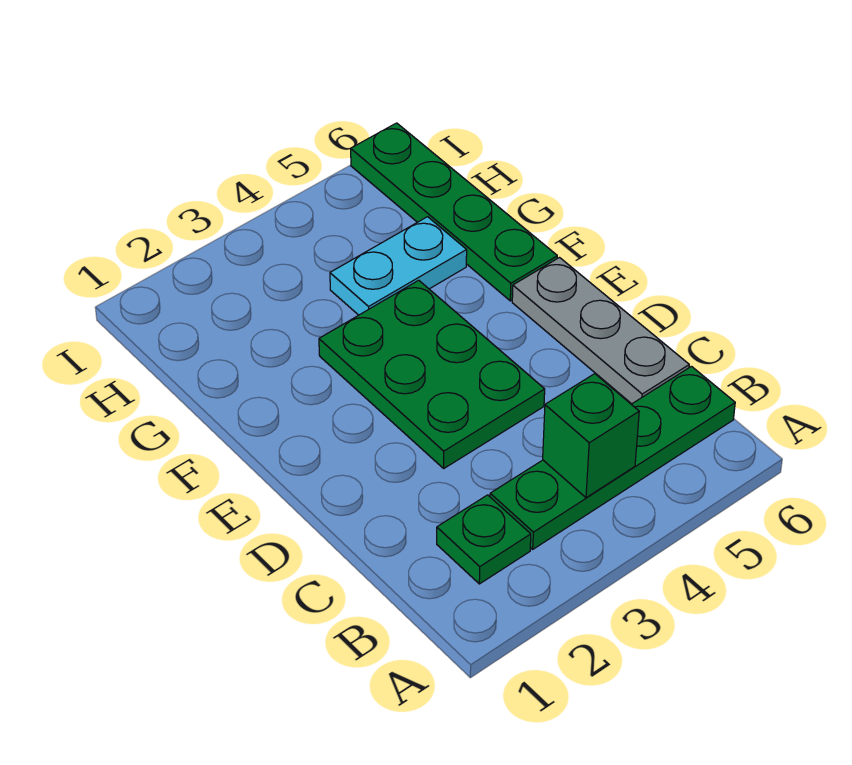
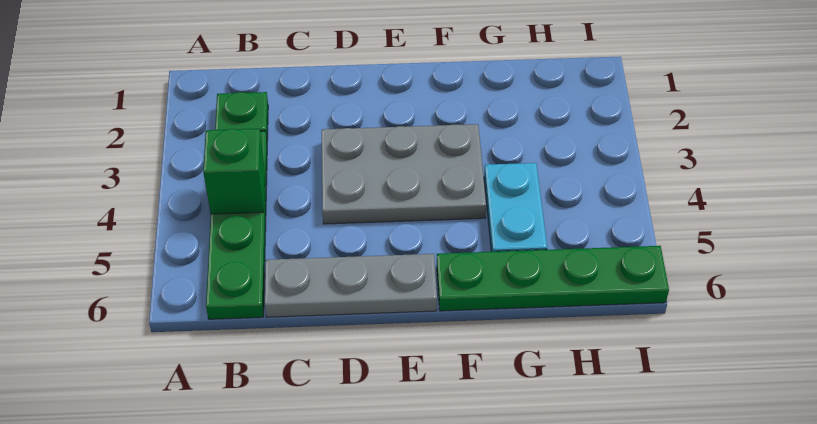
green plate D3:F4 level 1 -> grey plate D3:F4 level 1

